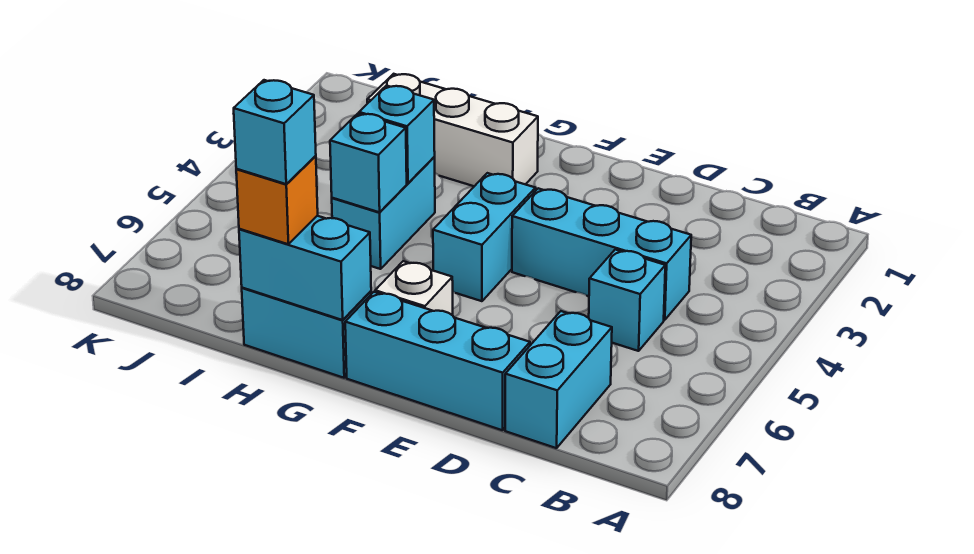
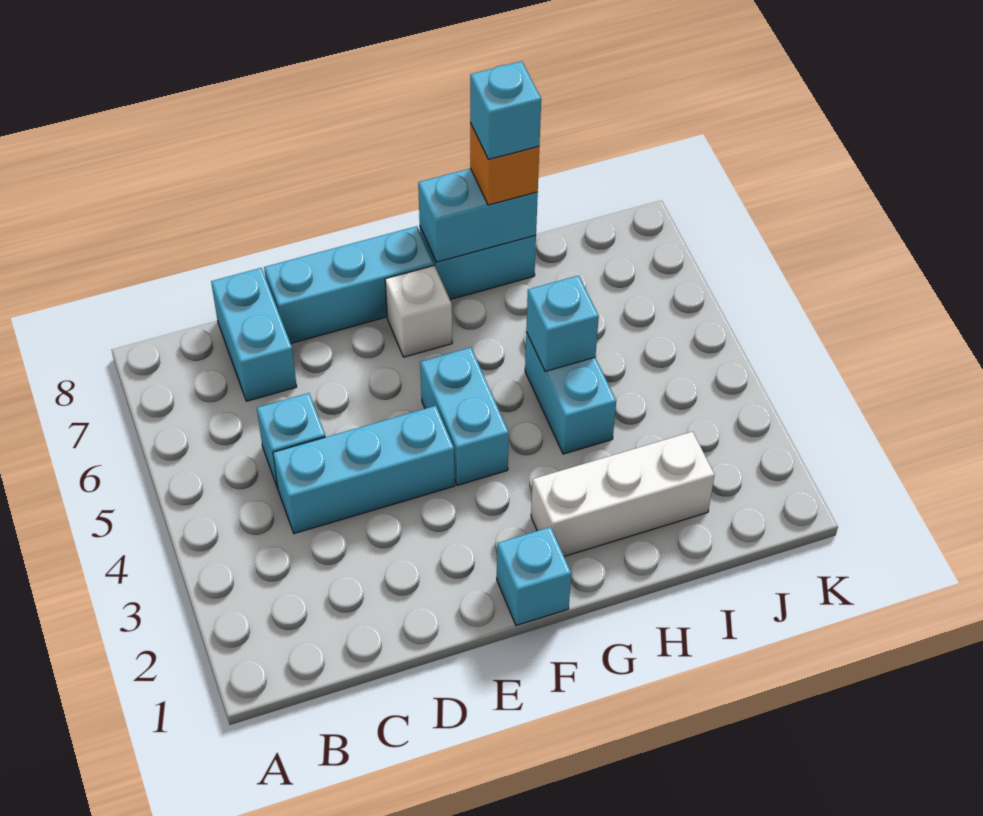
cyan brick H4 level 2 -> cyan brick F1 level 1

